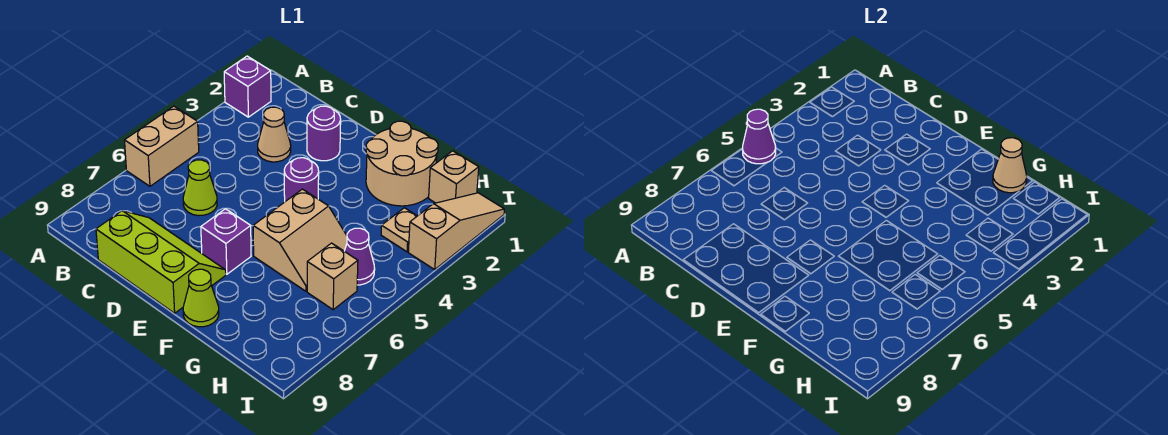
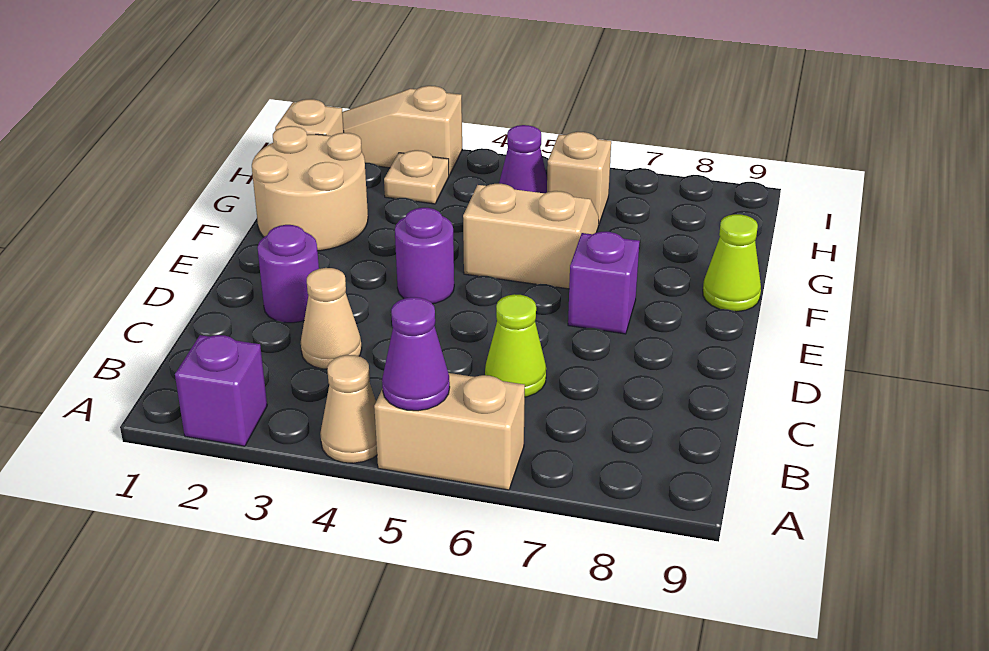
lime slope C8:E9 level 1 top 9 -> none
tan cone G1 level 2 -> tan cone A4 level 1

